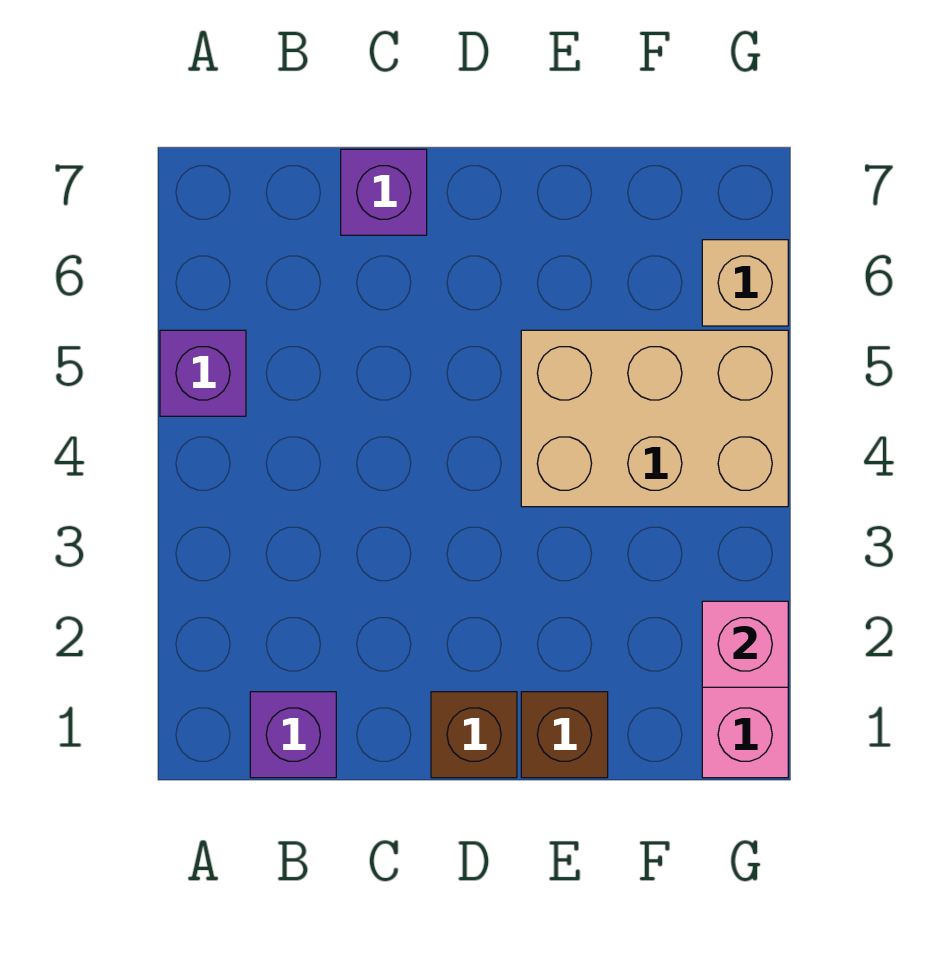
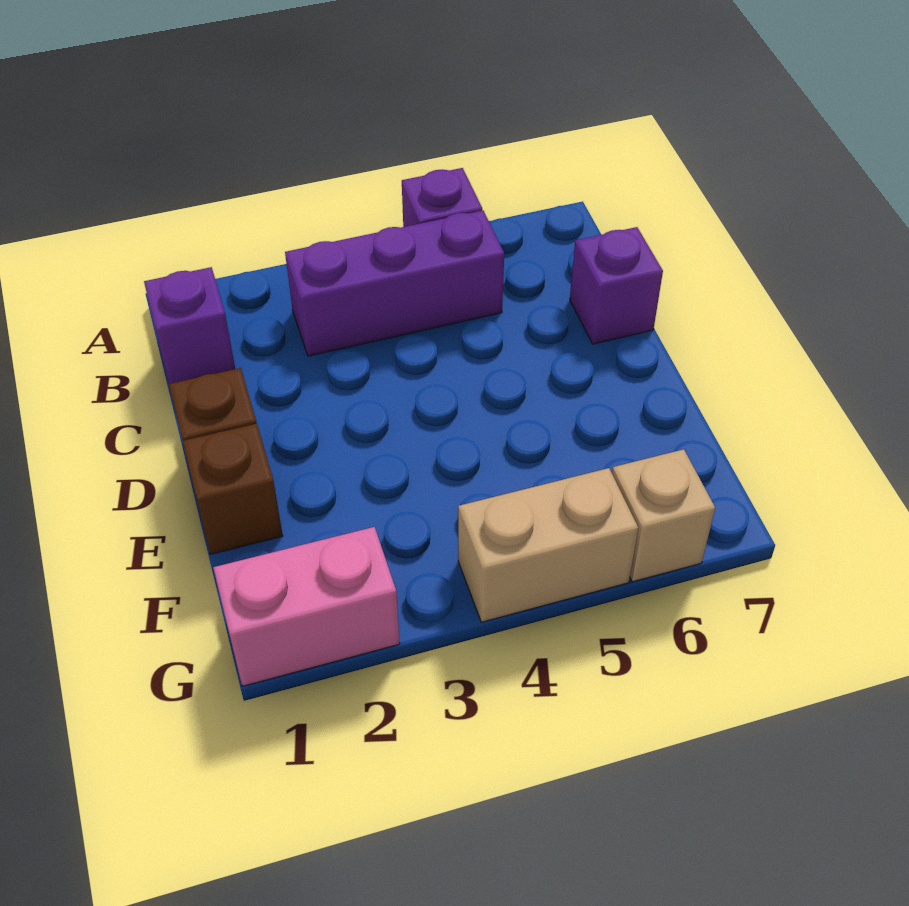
none -> purple brick B3:B5 level 1
tan brick E4:G5 level 1 -> tan brick G4:G5 level 1
pink brick G2 level 2 -> none

